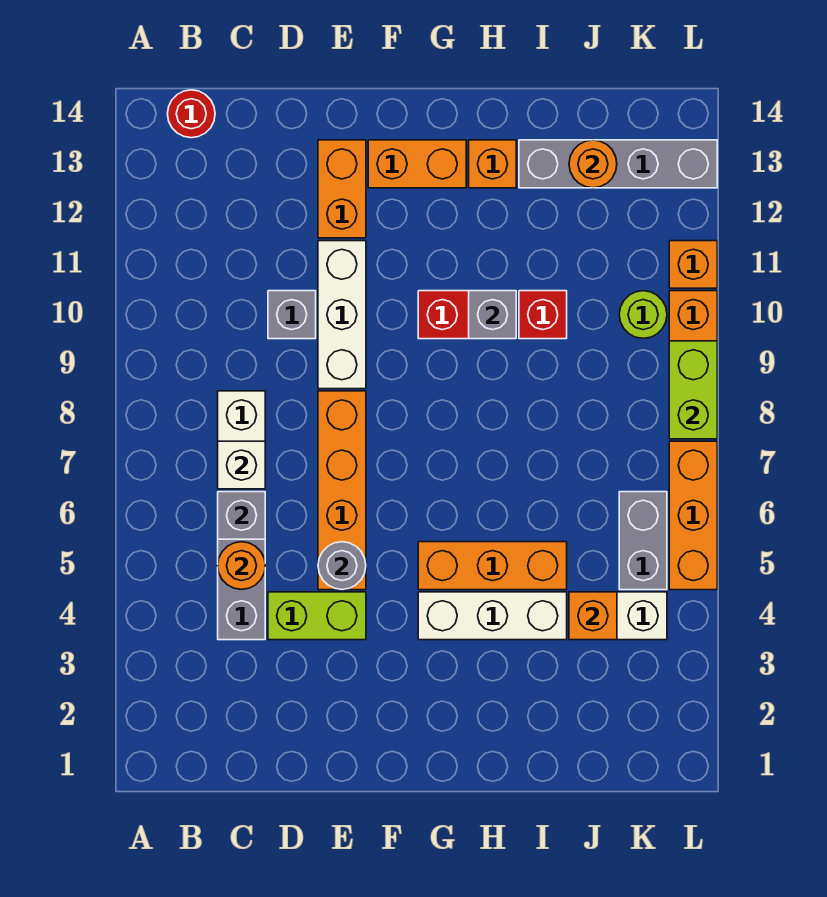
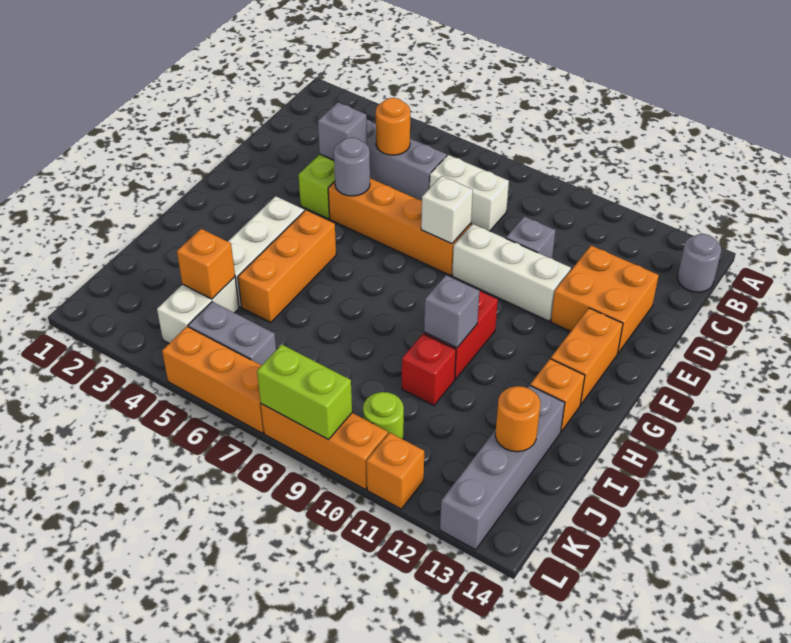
red round brick B14 level 1 -> grey round brick B14 level 1
grey brick C6 level 2 -> grey brick D4 level 2
white brick C7 level 2 -> white brick E8 level 2
orange brick E12:E13 level 1 -> orange brick D12:E13 level 1

